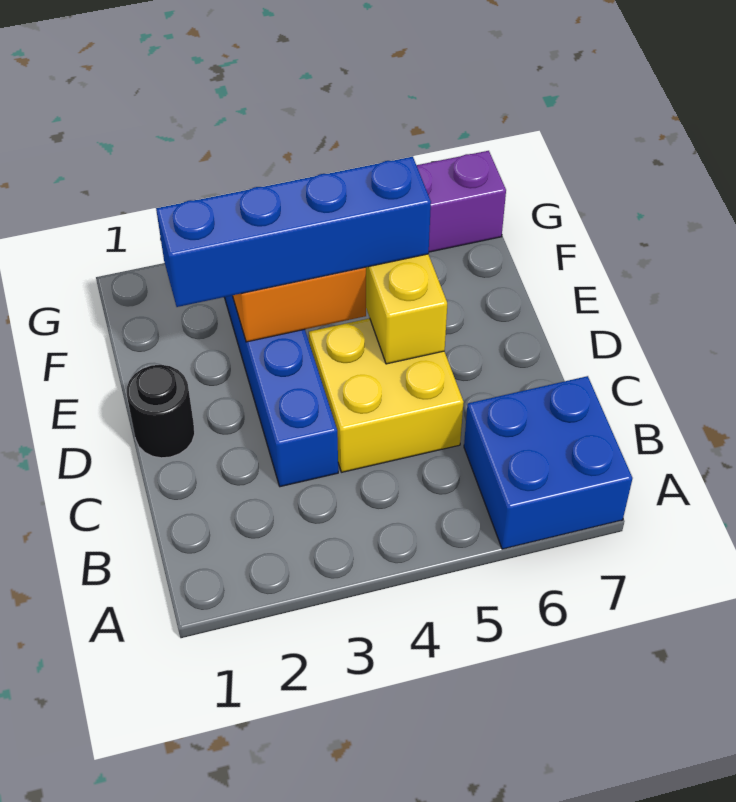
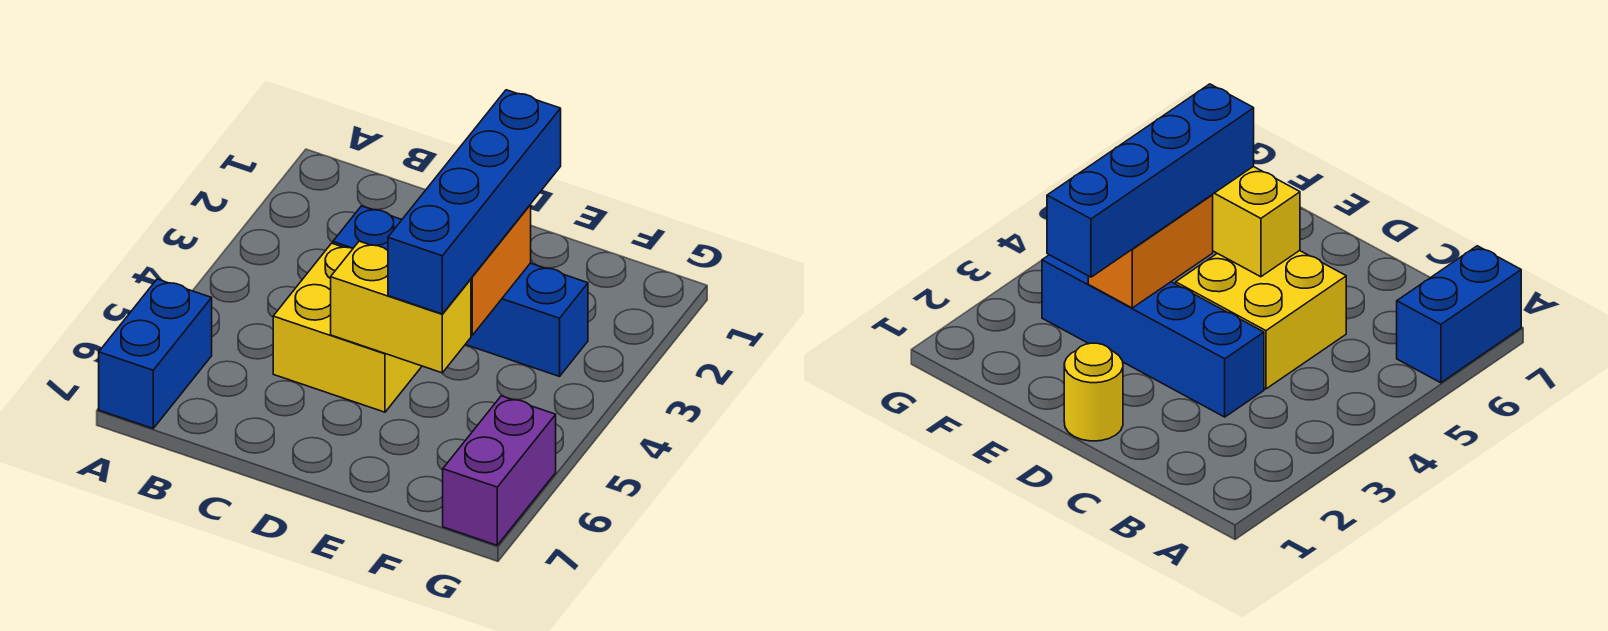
blue brick A6:B7 level 1 -> blue brick A6:A7 level 1
black round brick D1 level 1 -> yellow round brick D1 level 1

